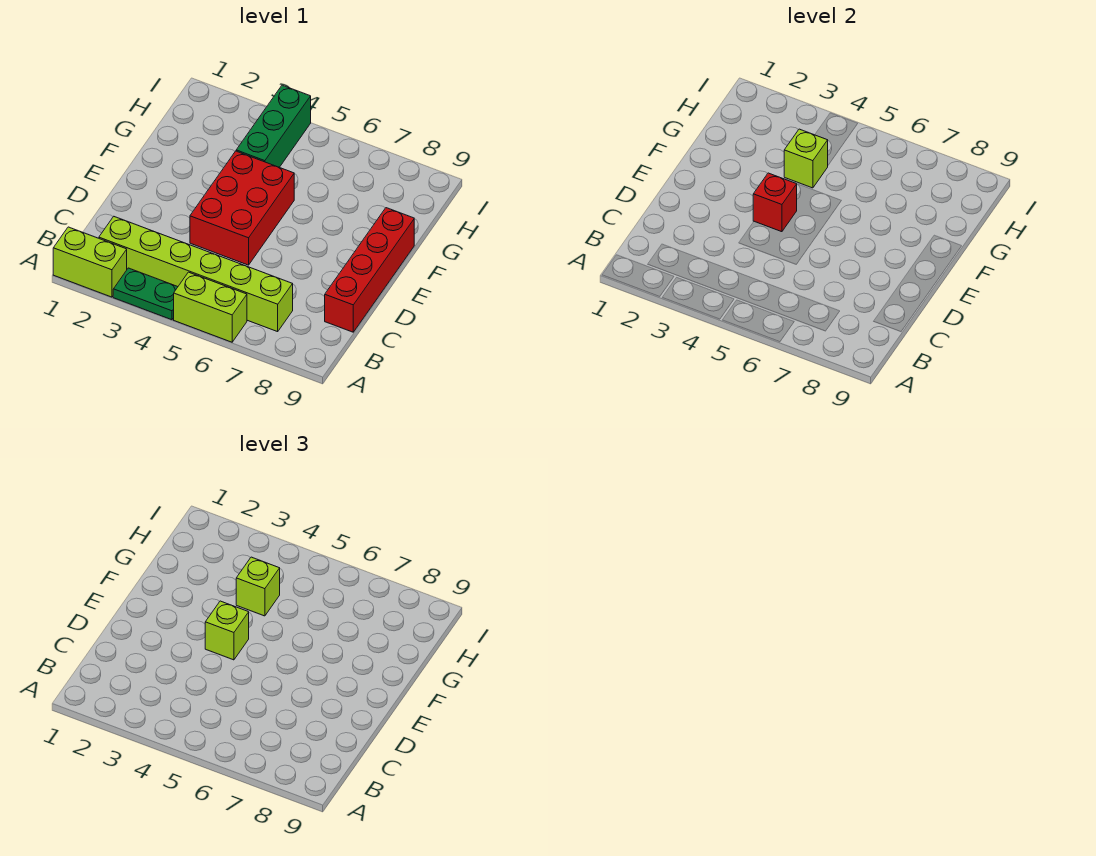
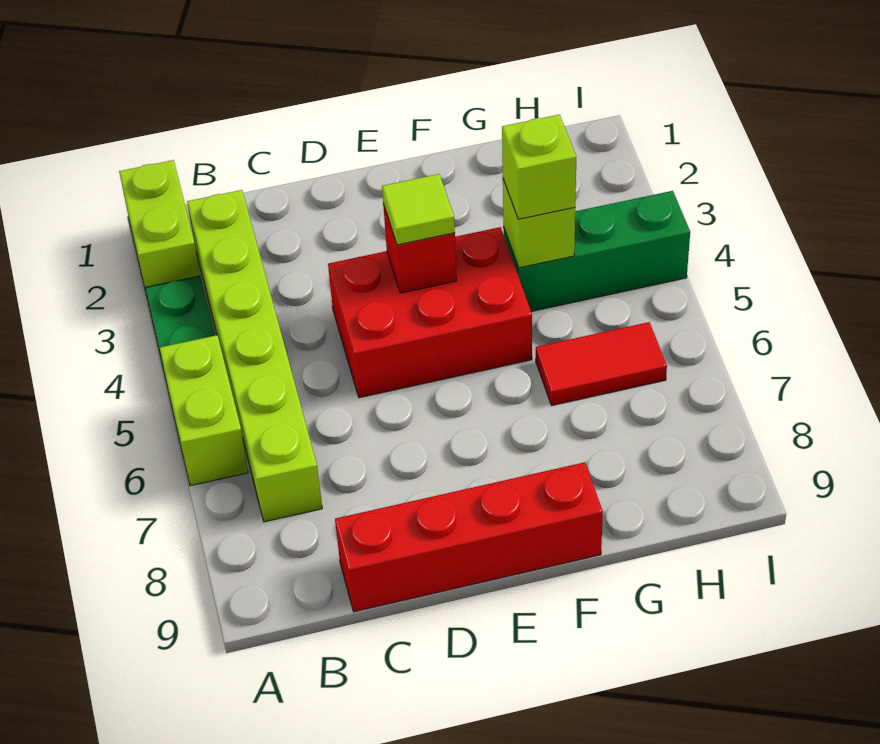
lime brick E4 level 3 -> lime tile E4 level 3
none -> red tile G6:H6 level 1

